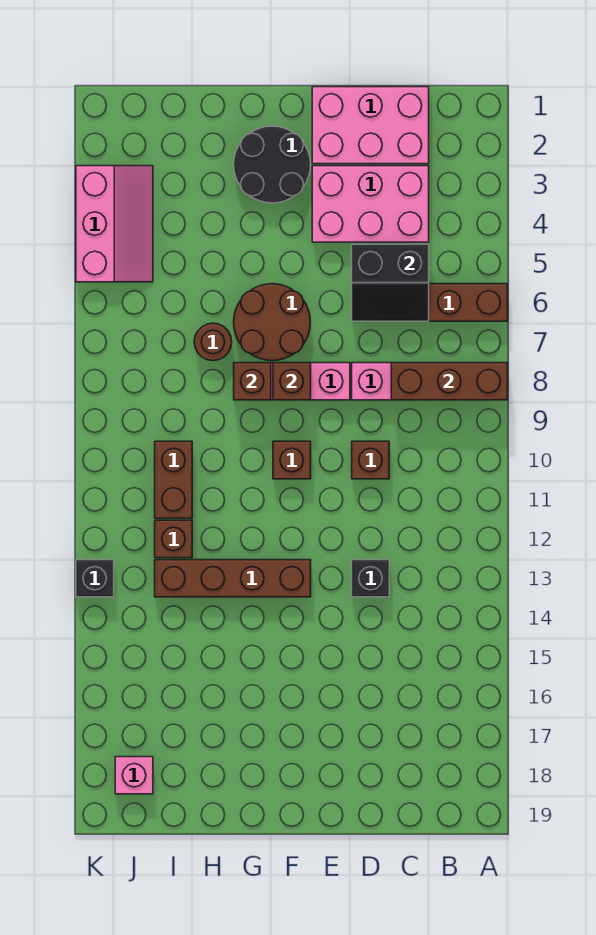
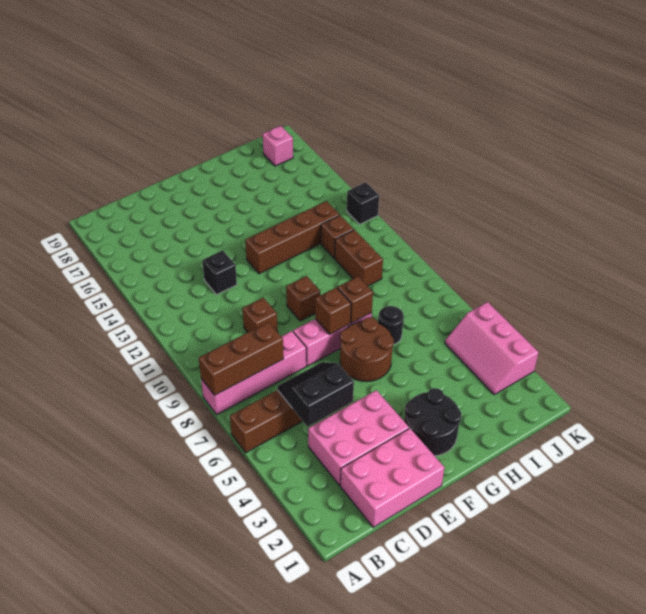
brown round brick H7 level 1 -> black round brick H7 level 1

